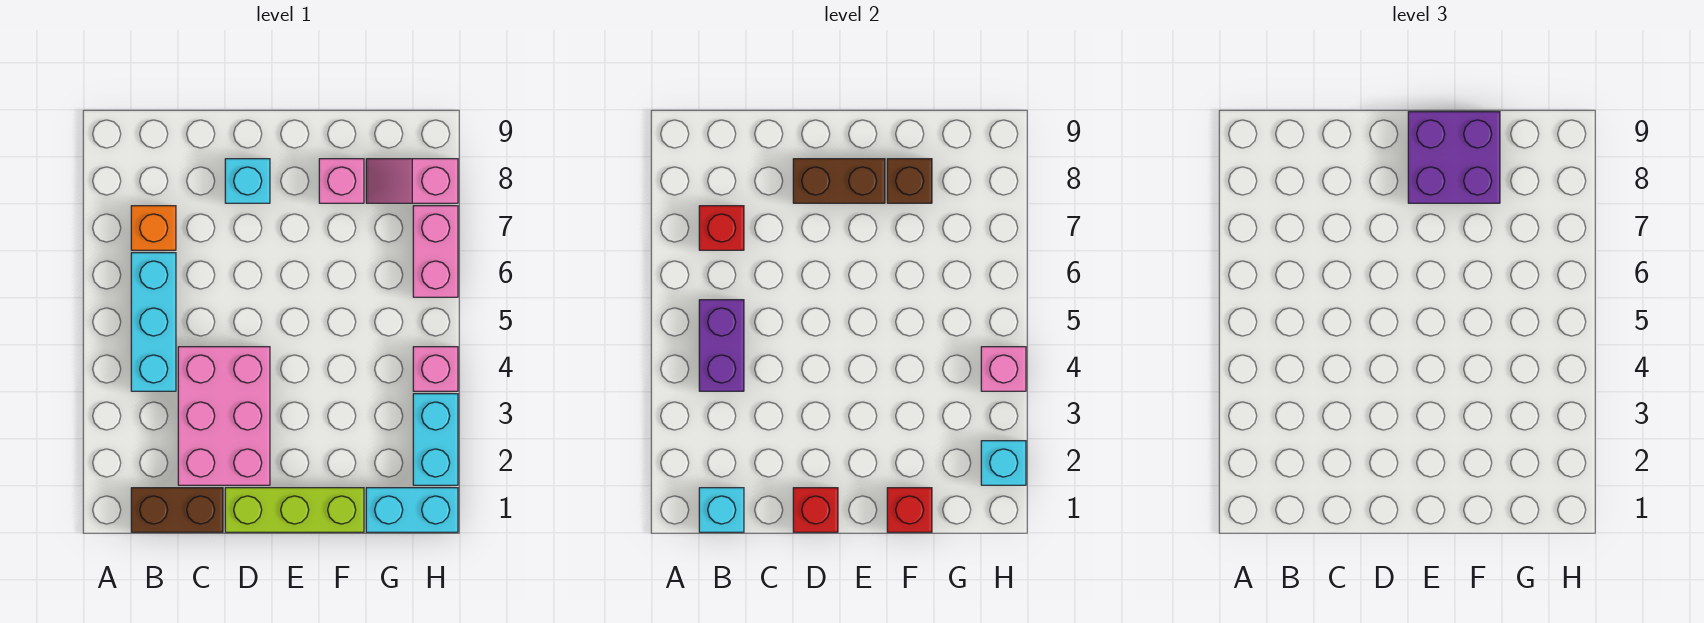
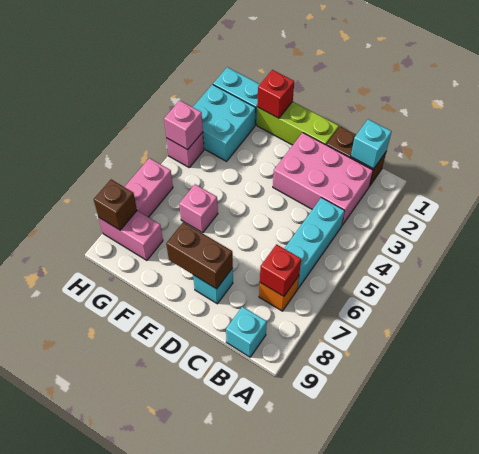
purple brick B4:B5 level 2 -> none
pink brick C2:D4 level 1 -> pink brick B2:D3 level 1
red brick D1 level 2 -> none
purple brick E8:F9 level 3 -> none
pink brick F8 level 1 -> pink brick F6 level 1
brown brick F8 level 2 -> brown brick H8 level 2
pink slope G8:H8 level 1 top H -> pink brick G8:H8 level 1
cyan brick H2:H3 level 1 -> cyan brick G2:H3 level 1
cyan brick H2 level 2 -> cyan brick B9 level 1

